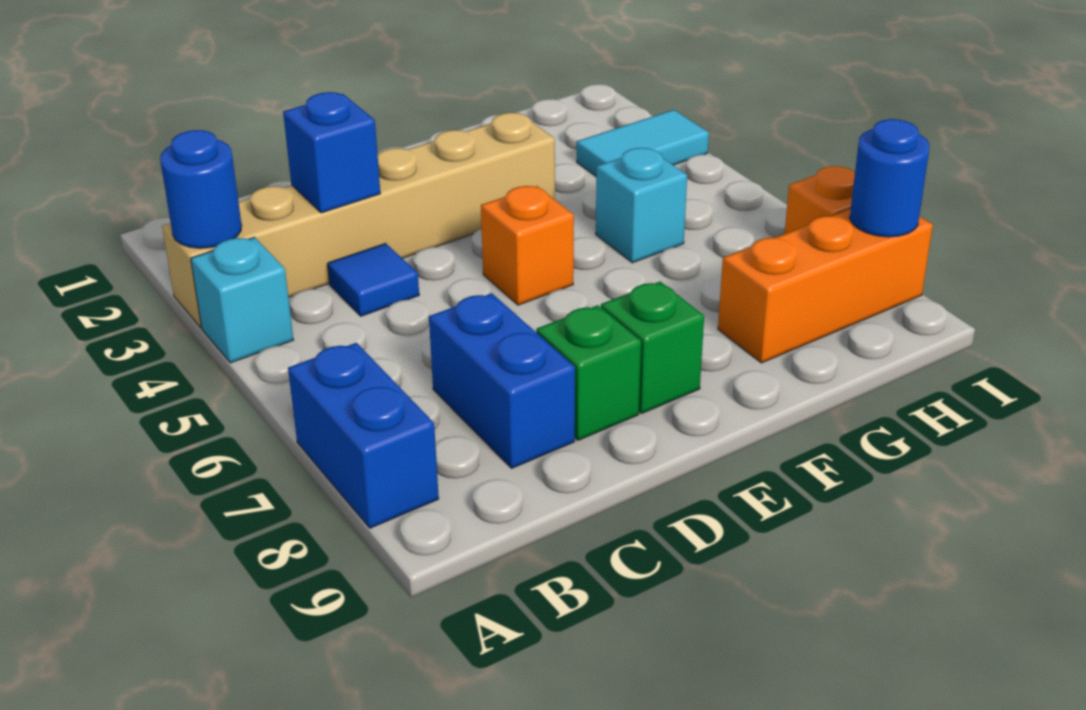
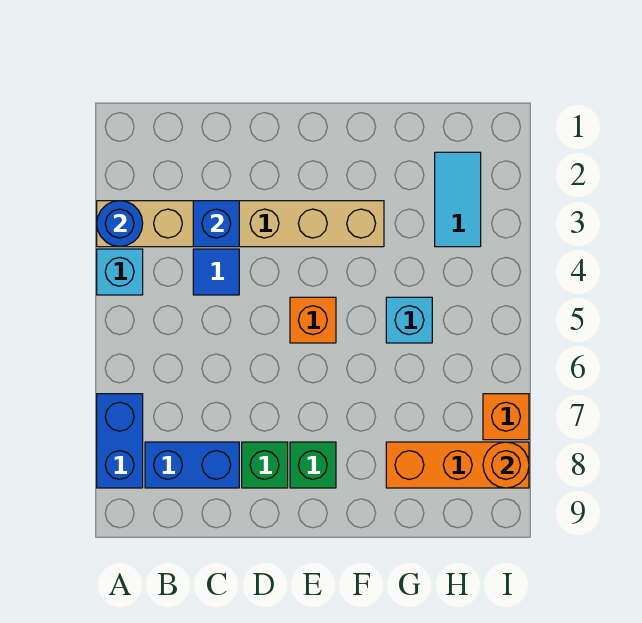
blue brick C7:C8 level 1 -> blue brick B8:C8 level 1
cyan tile H3:I3 level 1 -> cyan tile H2:H3 level 1
blue round brick I8 level 2 -> orange round brick I8 level 2

